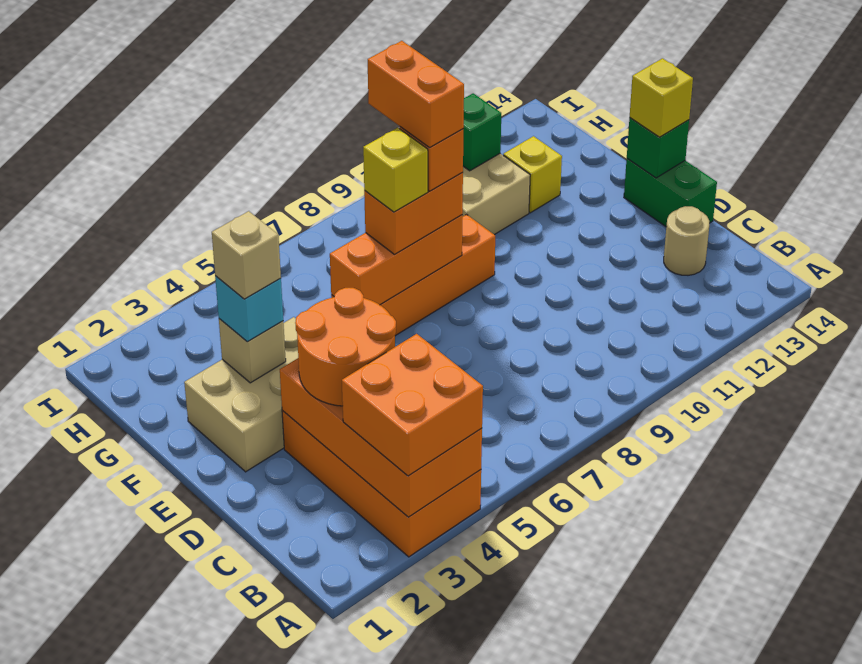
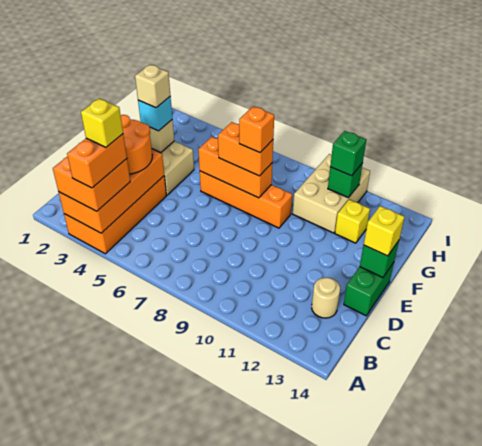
yellow brick F7 level 4 -> yellow brick B4 level 5
orange brick F8:G8 level 5 -> orange brick A4:B4 level 4
none -> green brick H11 level 3

